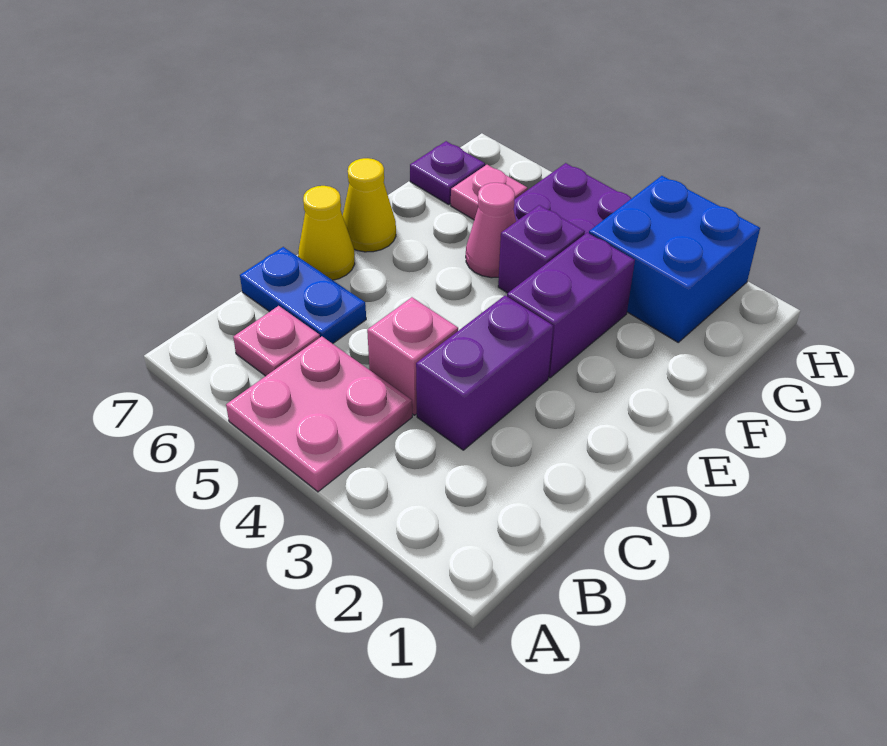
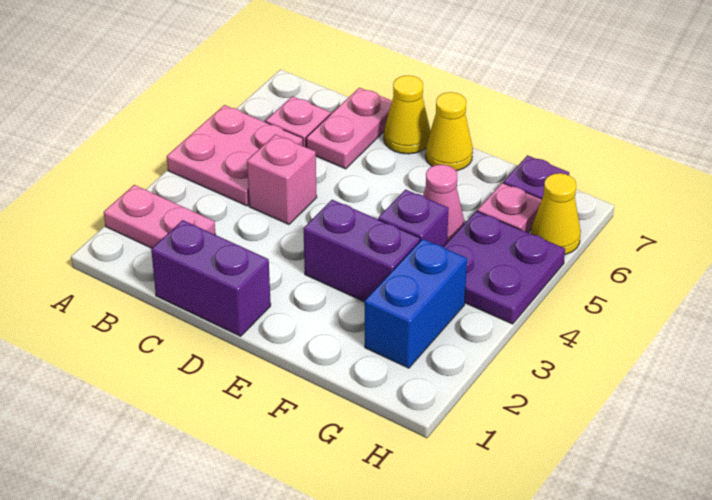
none -> pink plate A2:B2 level 1
purple brick C3:D3 level 1 -> purple brick C1:D1 level 1
blue plate C6:C7 level 1 -> pink plate C6:C7 level 1
blue brick G2:H3 level 1 -> blue brick G2:G3 level 1
none -> yellow cone H6 level 1

